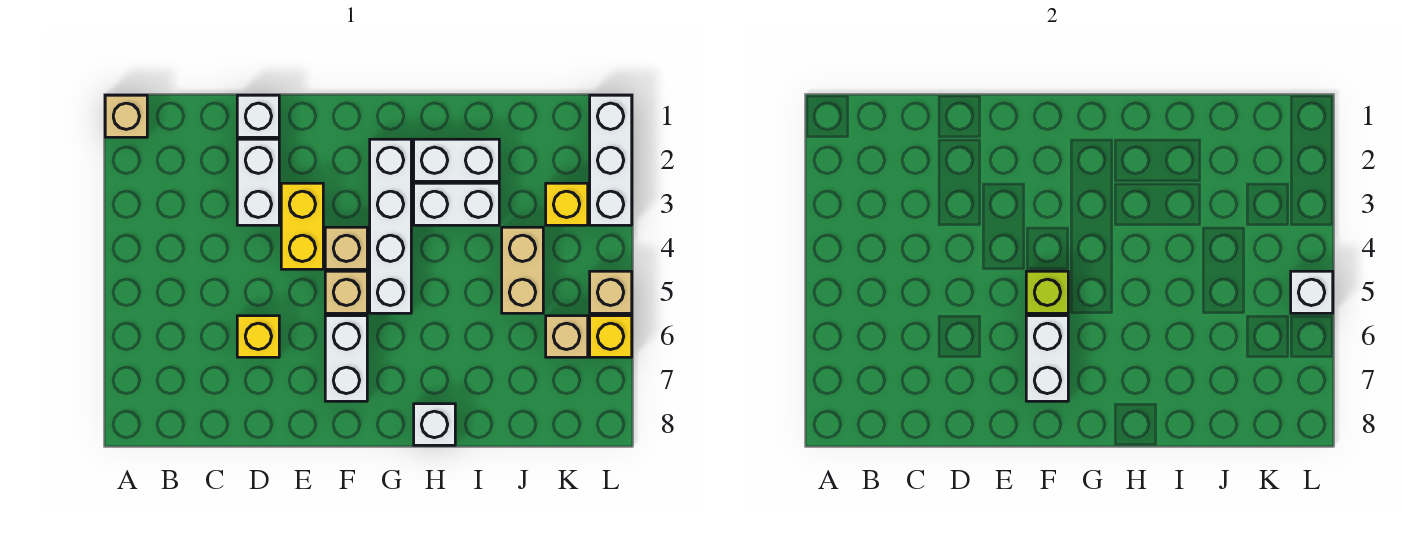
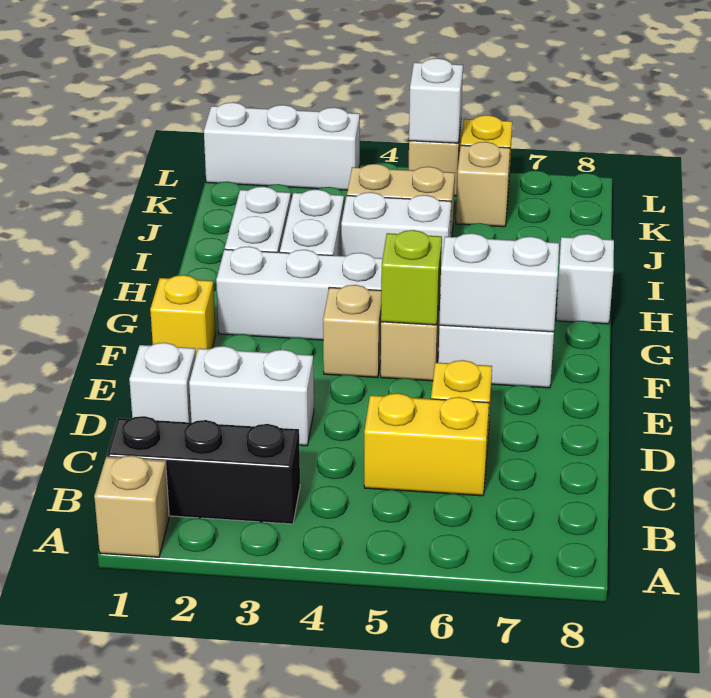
none -> black brick B1:B3 level 1
yellow brick E3:E4 level 1 -> yellow brick C5:C6 level 1
none -> white brick I4:I5 level 1
yellow brick K3 level 1 -> yellow brick F1 level 1

